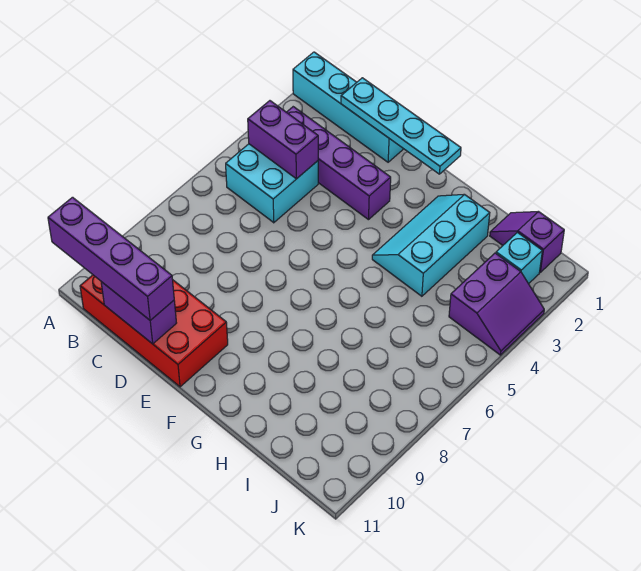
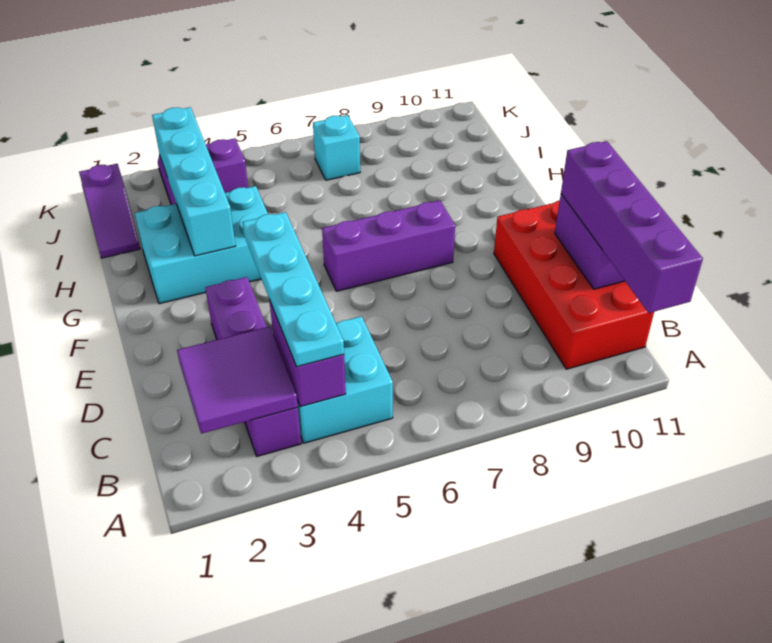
cyan brick A1:D1 level 1 -> cyan brick G3:J3 level 2
none -> purple tile B2:C3 level 2
cyan plate C1:F1 level 2 -> cyan plate B4:E4 level 3
none -> purple brick F6:F8 level 1
cyan slope G2:H4 level 1 top H -> cyan brick G2:H4 level 1
cyan brick J2 level 1 -> cyan brick J7 level 1

